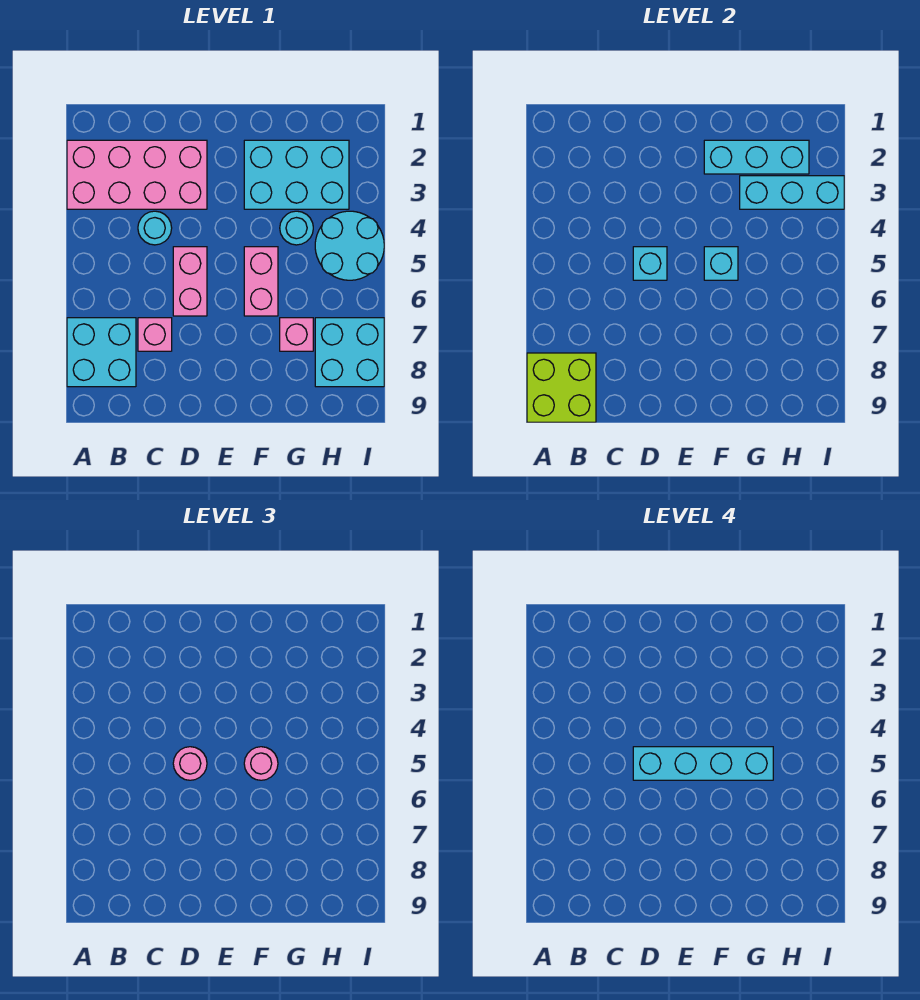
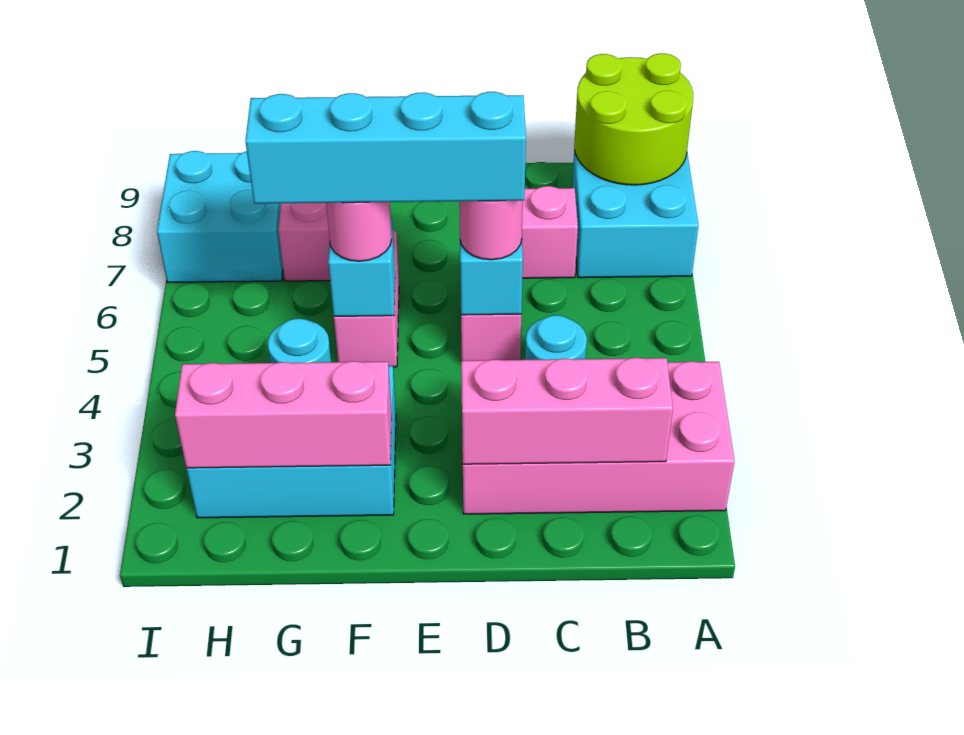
lime brick A8:B9 level 2 -> lime round brick A8:B9 level 2
none -> pink brick B2:D2 level 2
cyan brick F2:H2 level 2 -> pink brick F2:H2 level 2
cyan brick G3:I3 level 2 -> none
cyan round brick H4:I5 level 1 -> none

